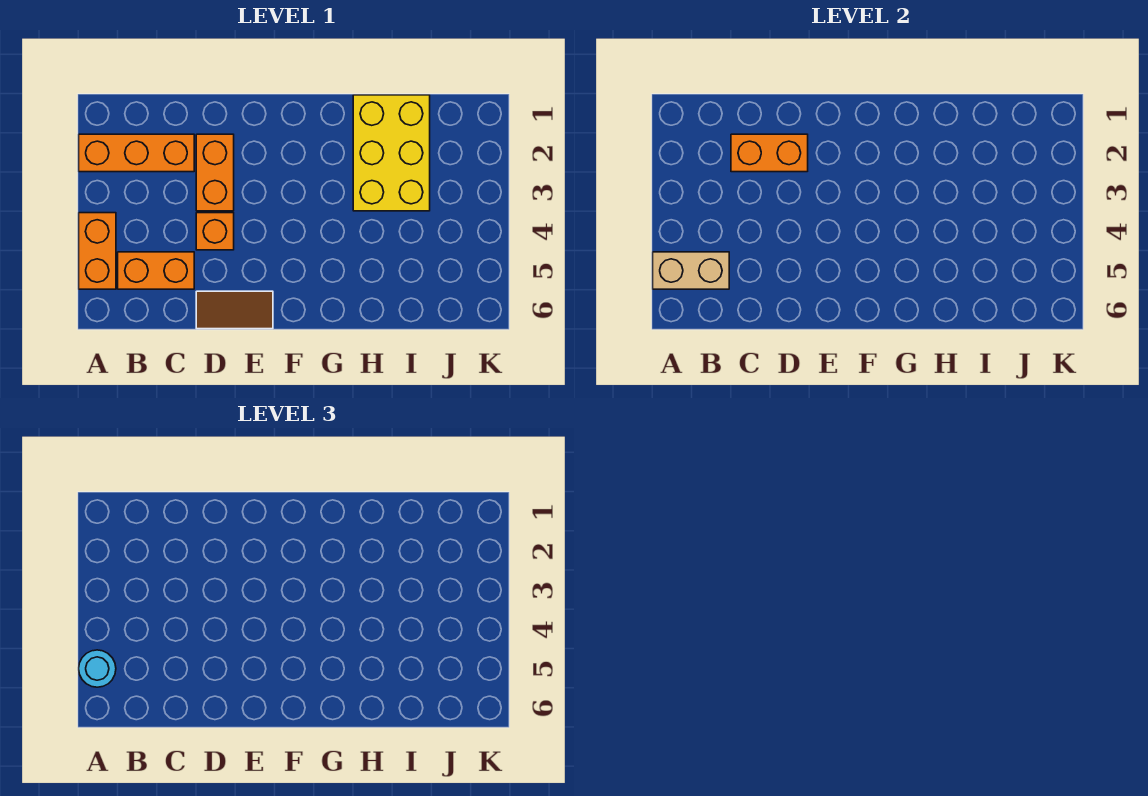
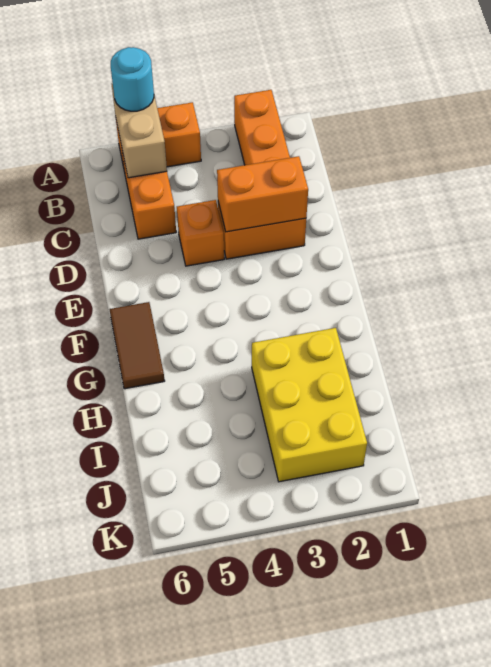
orange brick C2:D2 level 2 -> orange brick D2:D3 level 2
brown tile D6:E6 level 1 -> brown tile F6:G6 level 1
yellow brick H1:I3 level 1 -> yellow brick H2:J3 level 1

